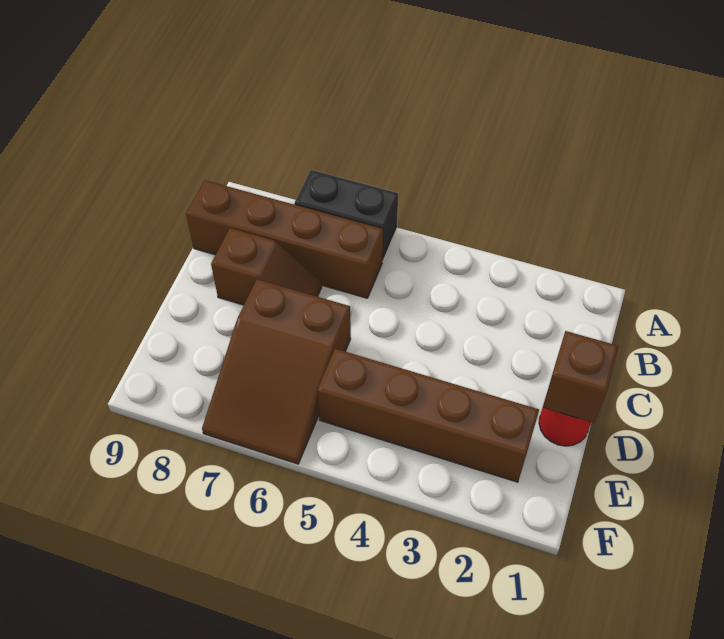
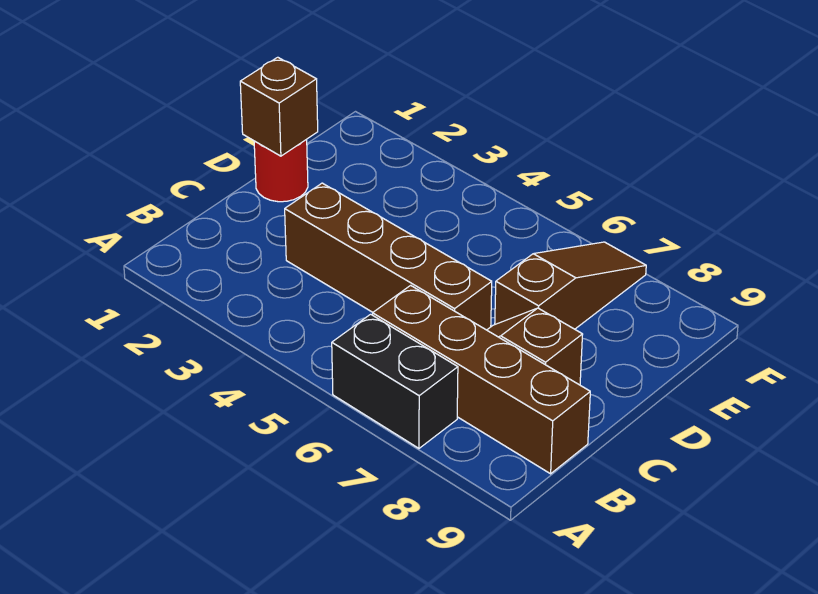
brown slope D6:F7 level 1 top D -> brown slope D7:F7 level 1 top D
brown brick E2:E5 level 1 -> brown brick C3:C6 level 1

